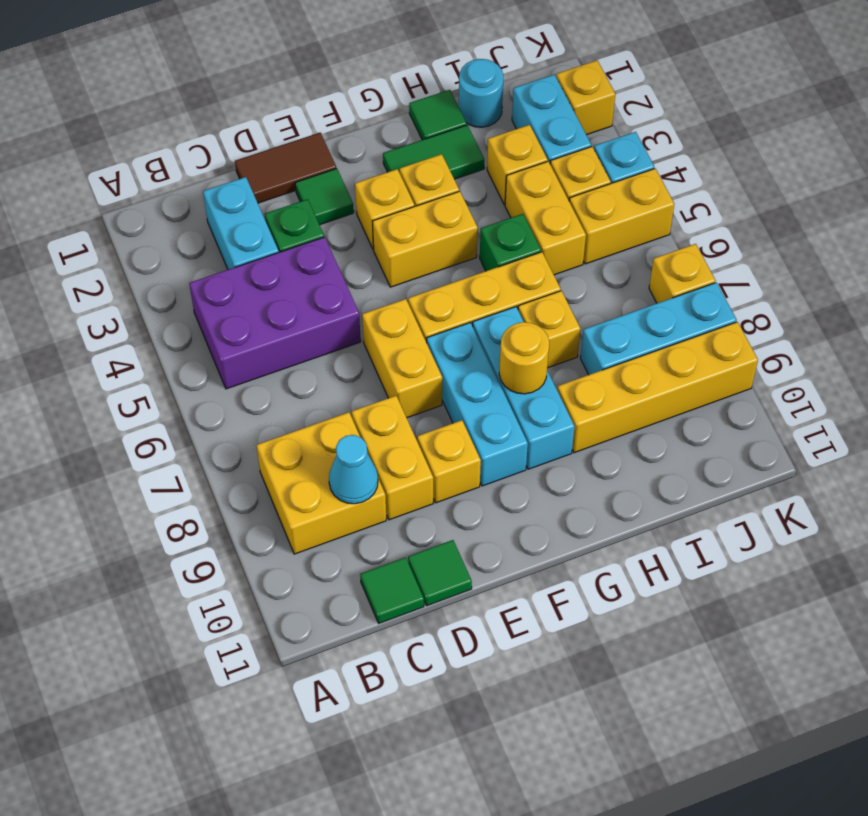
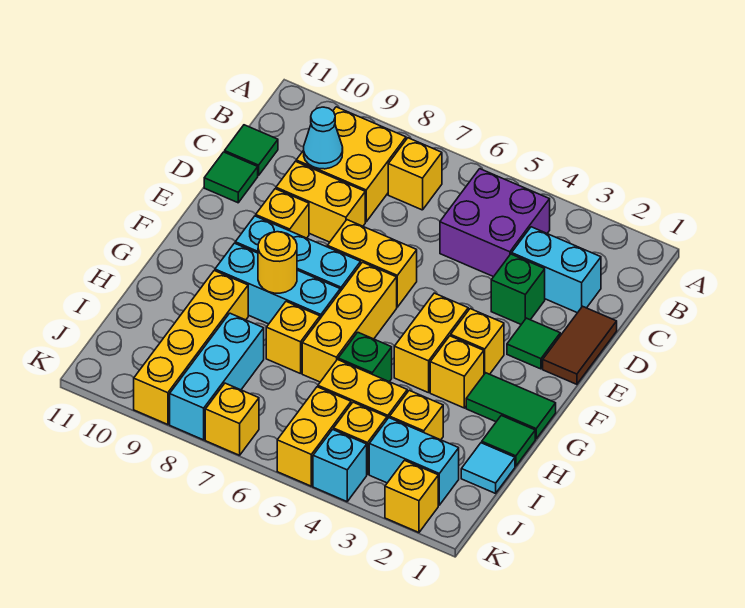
purple brick B4:D5 level 1 -> purple brick B4:C5 level 1
none -> yellow brick B7 level 1
green tile G2:H2 level 1 -> green tile G1:G2 level 1
cyan round brick I1 level 1 -> cyan tile I1 level 1

